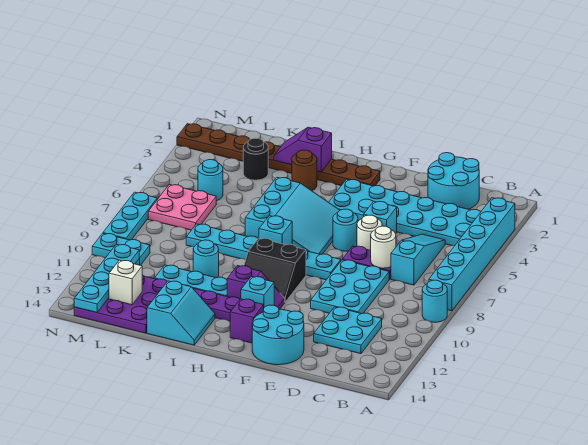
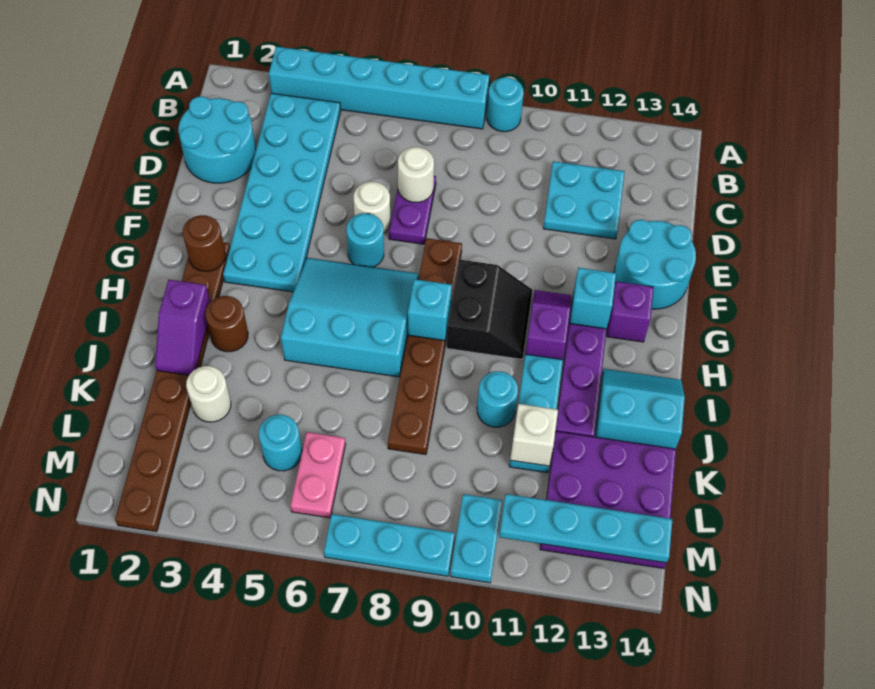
cyan slope C5:C7 level 1 top 7 -> none
cyan plate D8:E10 level 1 -> none
cyan brick E5 level 1 -> none
cyan plate F8:K8 level 1 -> brown plate F8:K8 level 1
none -> brown round brick G2 level 2
black round brick K3 level 1 -> white round brick K3 level 1
pink plate L6:M7 level 1 -> pink plate L6:M6 level 1
white brick L13 level 2 -> white brick K11 level 2

